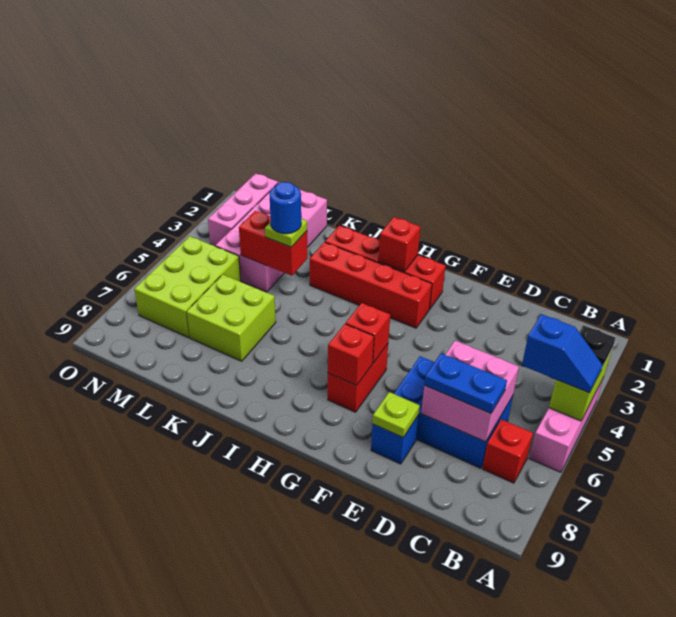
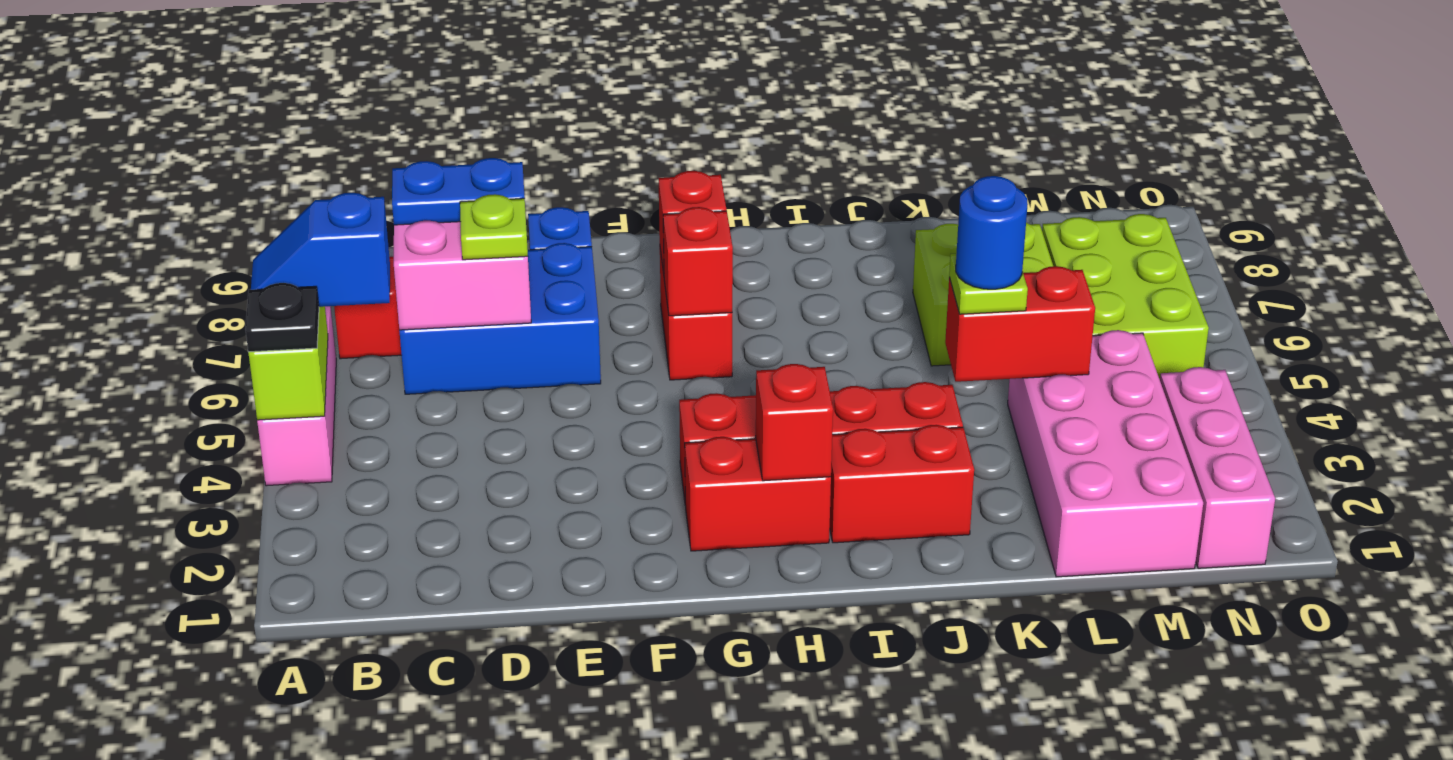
lime plate E8 level 2 -> lime plate D6 level 3

